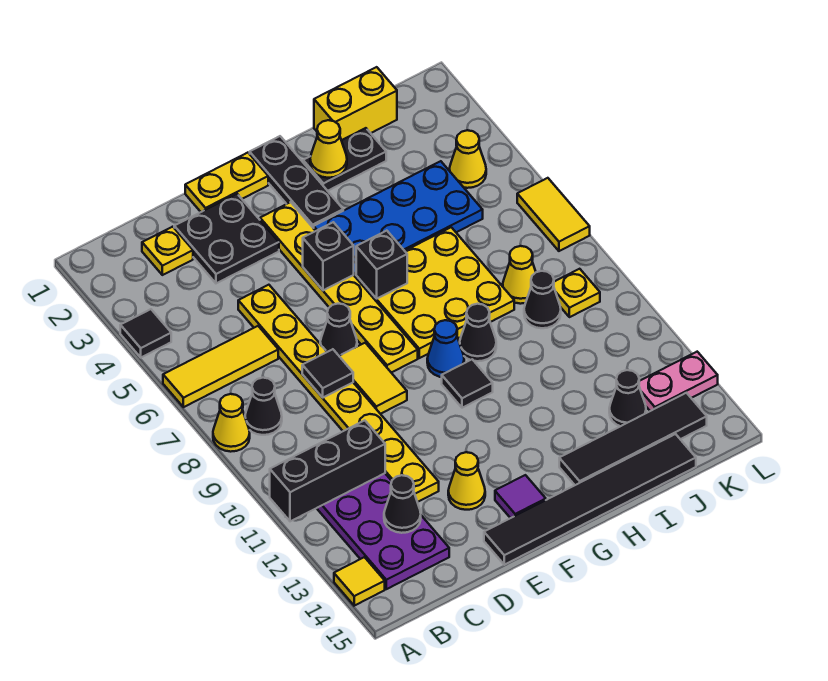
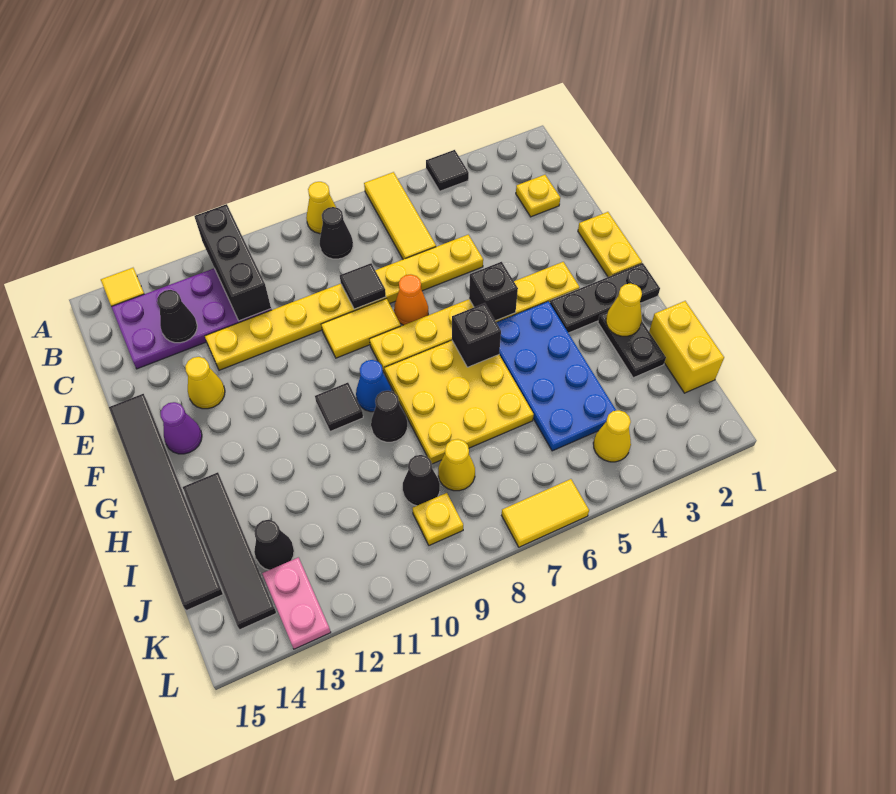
black plate D2:E3 level 1 -> none
black cone E7 level 1 -> orange cone E7 level 1
purple tile F14 level 1 -> purple cone F14 level 1

